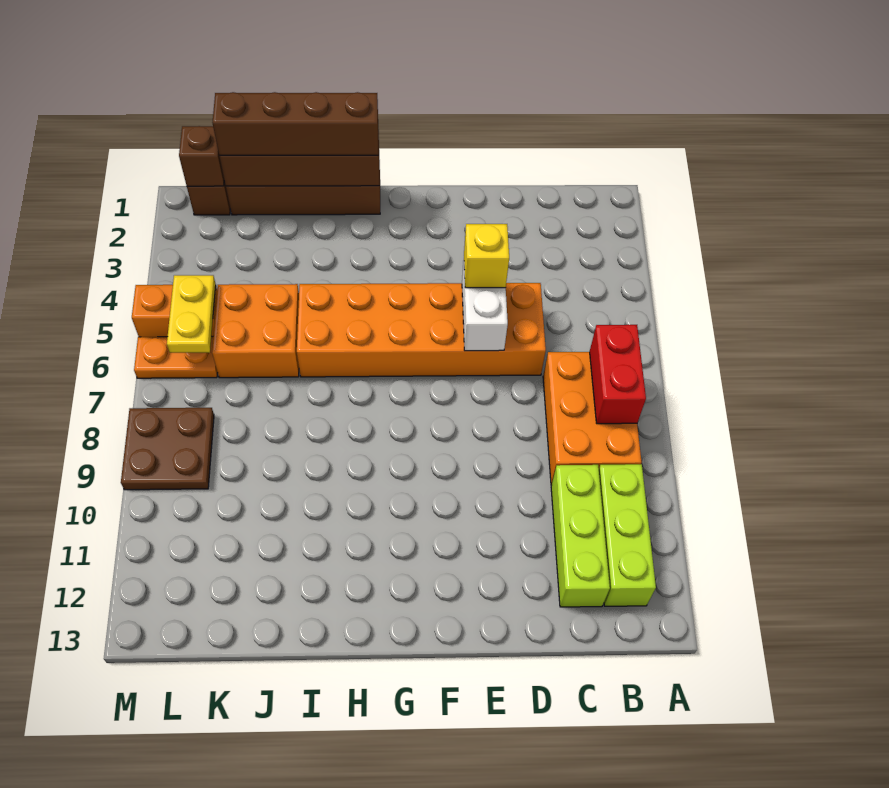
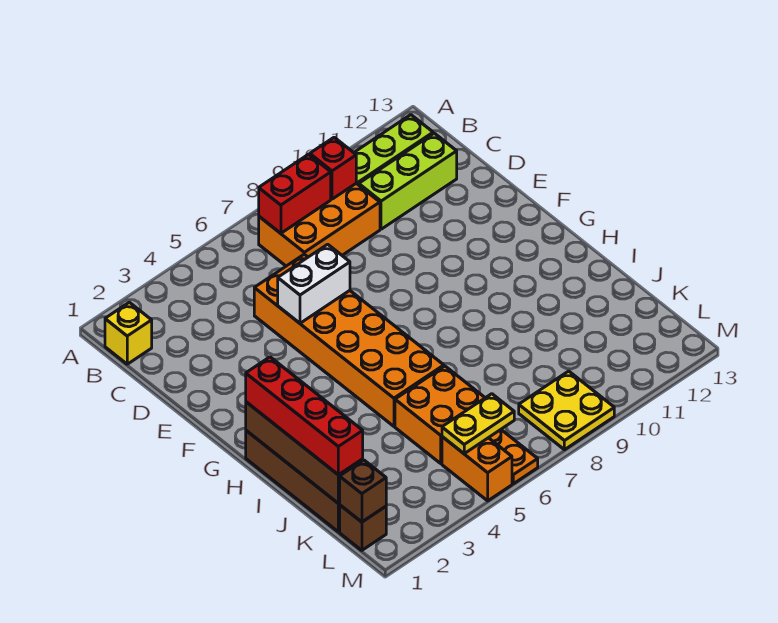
none -> red brick B9 level 2
yellow brick E5 level 3 -> yellow brick B1 level 1
brown brick H1:K1 level 3 -> red brick H1:K1 level 3
brown plate L8:M9 level 1 -> yellow plate L8:M9 level 1

